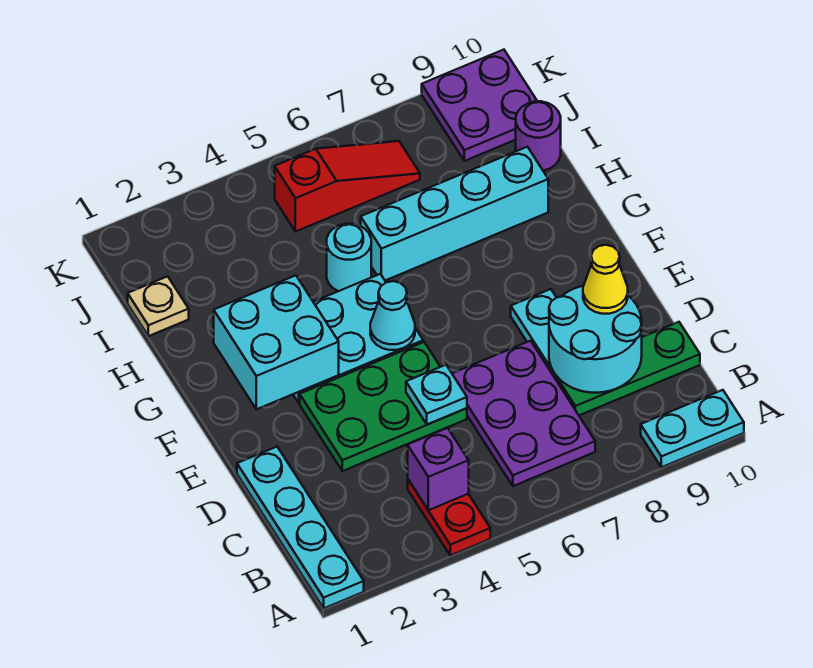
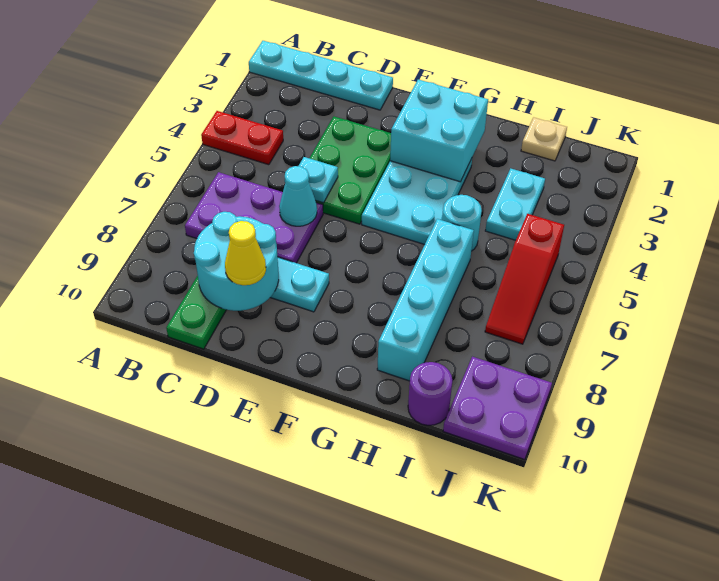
cyan plate A9:A10 level 1 -> cyan plate I3:I4 level 1
purple brick B4 level 2 -> none
cyan cone F5 level 2 -> cyan cone D6 level 2

